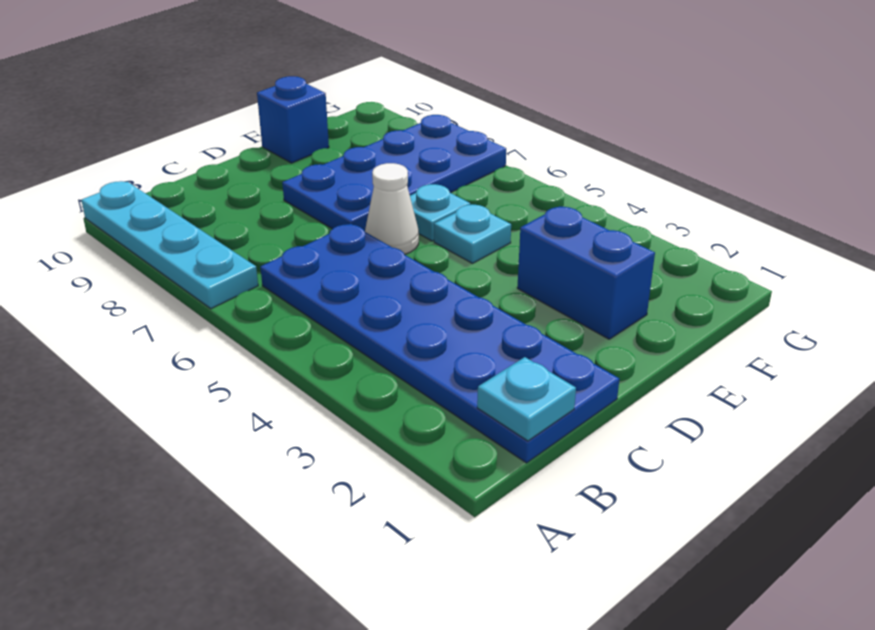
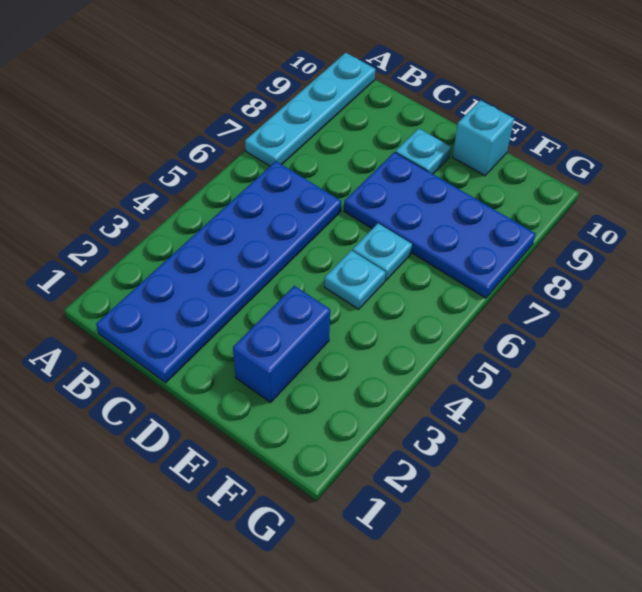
cyan plate B1 level 2 -> cyan plate D9 level 1
white cone D6 level 1 -> none
blue brick E10 level 1 -> cyan brick E10 level 1

